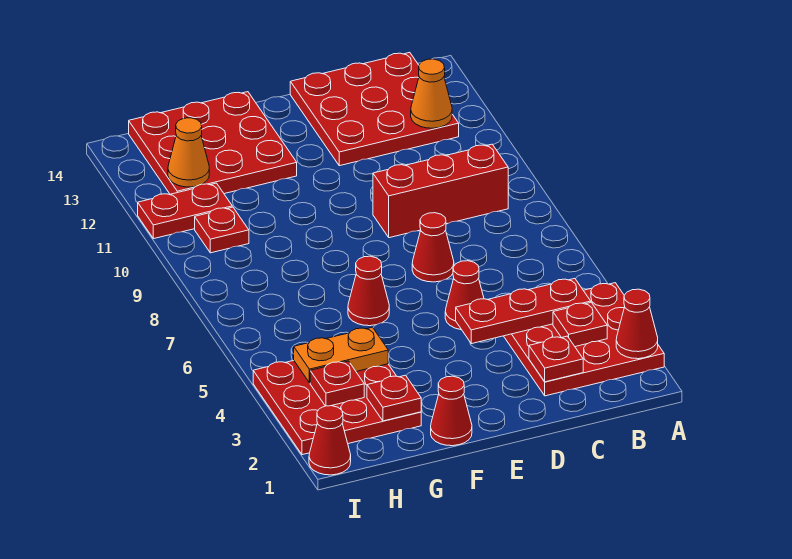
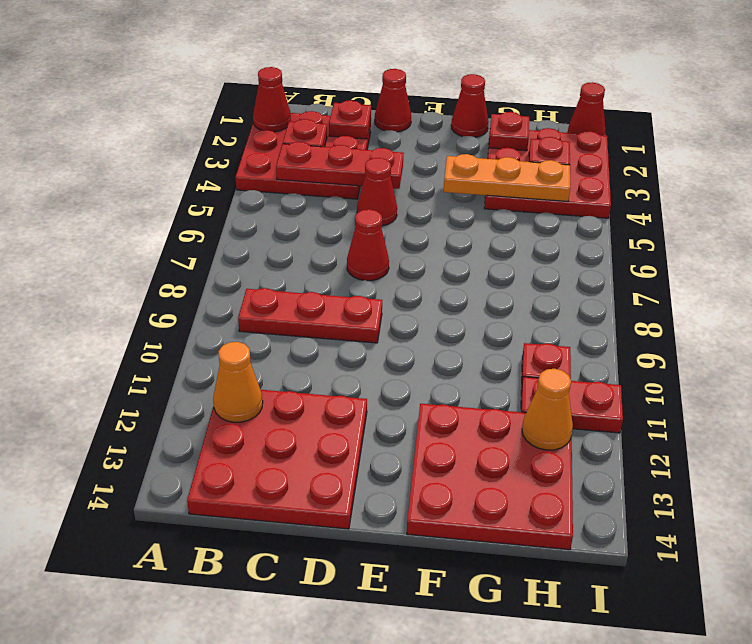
red brick B9:D9 level 1 -> red plate B9:D9 level 1
red cone F6 level 1 -> red cone D1 level 1
orange plate G4:H4 level 2 -> orange plate F4:H4 level 2

